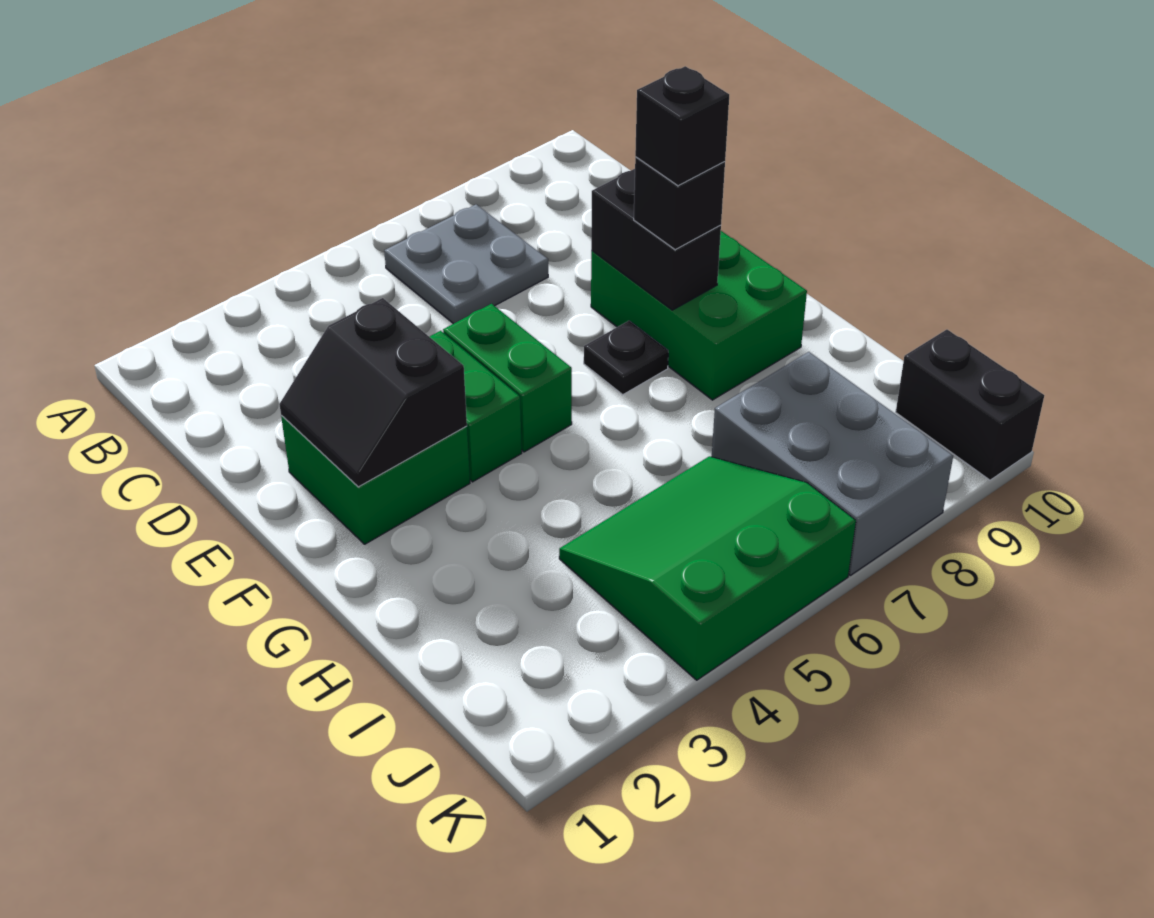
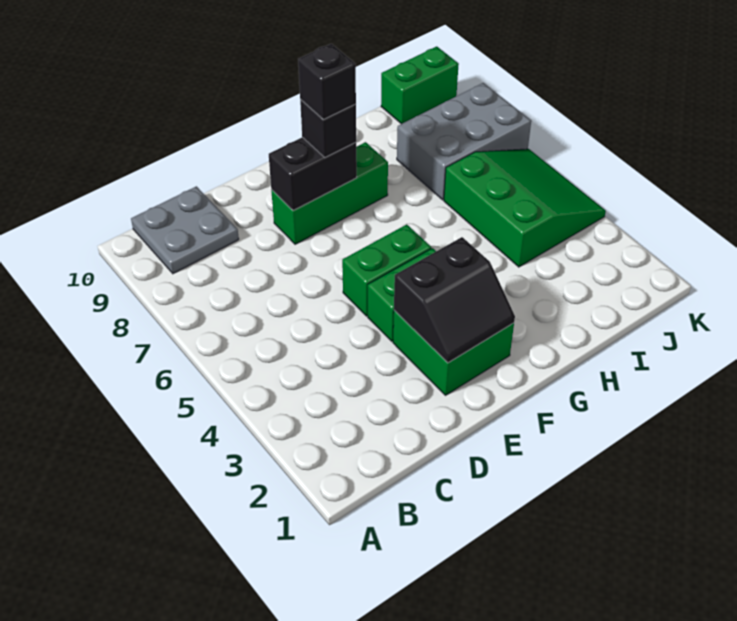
grey plate B6:C7 level 1 -> grey plate B9:C10 level 1
green brick E8:G9 level 1 -> green brick E8:G8 level 1
black plate F7 level 1 -> none
green slope I4:K6 level 1 top K -> green slope I4:K6 level 1 top I
black brick J10:K10 level 1 -> green brick J10:K10 level 1

